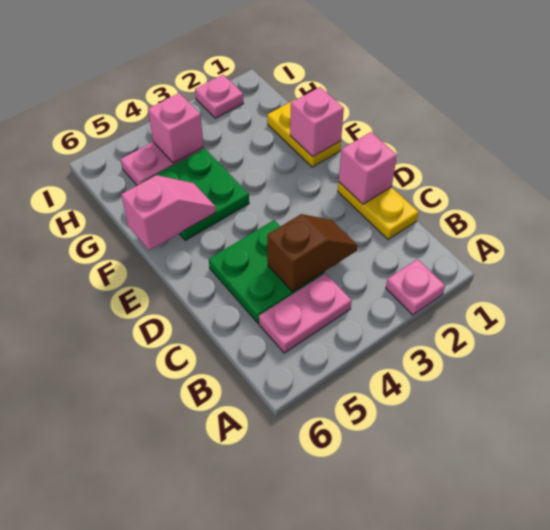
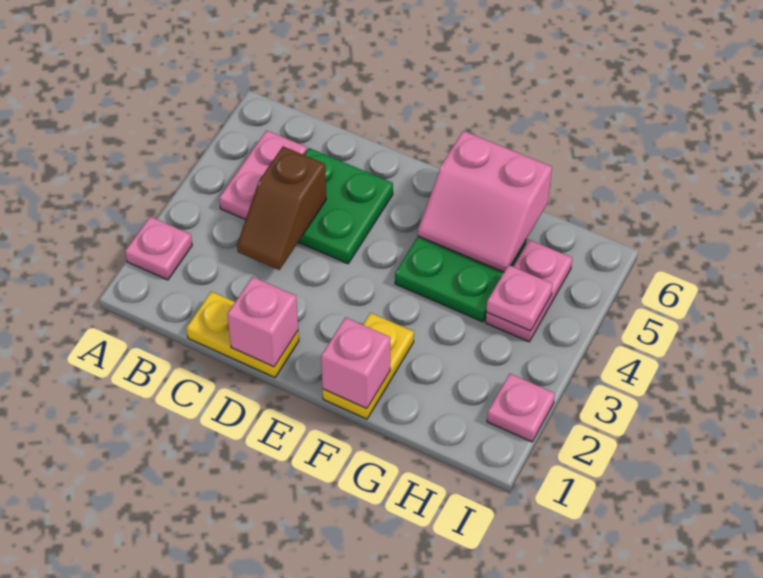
yellow plate F1:G1 level 1 -> yellow plate F1:F2 level 1
pink slope F5:F6 level 2 top 6 -> pink slope F5:G6 level 2 top 6
pink brick H4 level 2 -> pink plate H4 level 2

